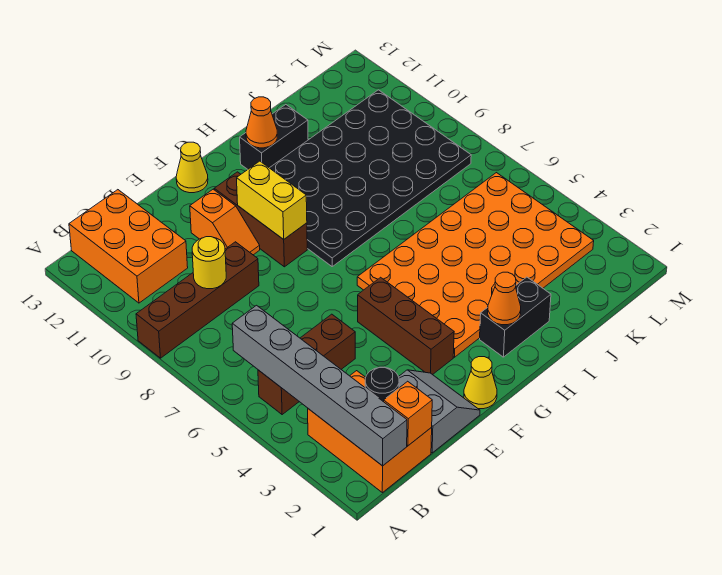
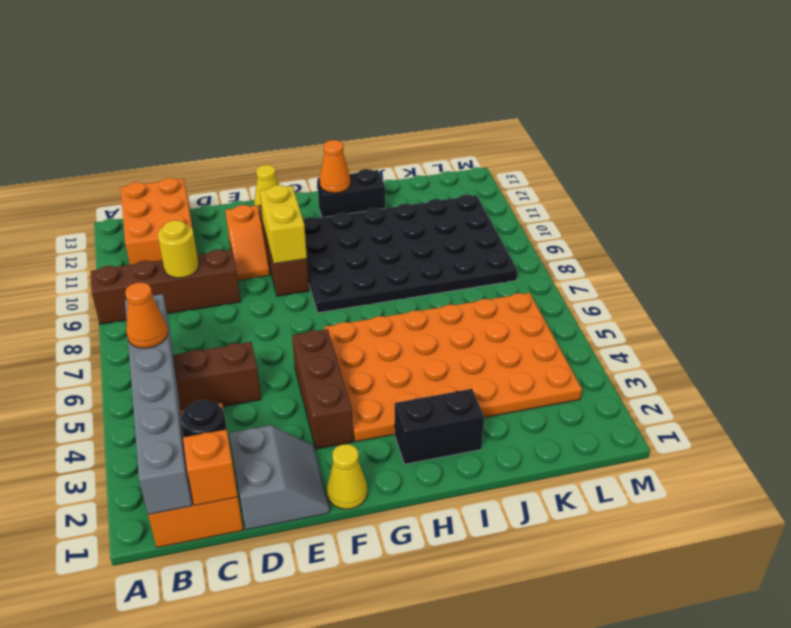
orange cone H2 level 2 -> orange cone B5 level 3

